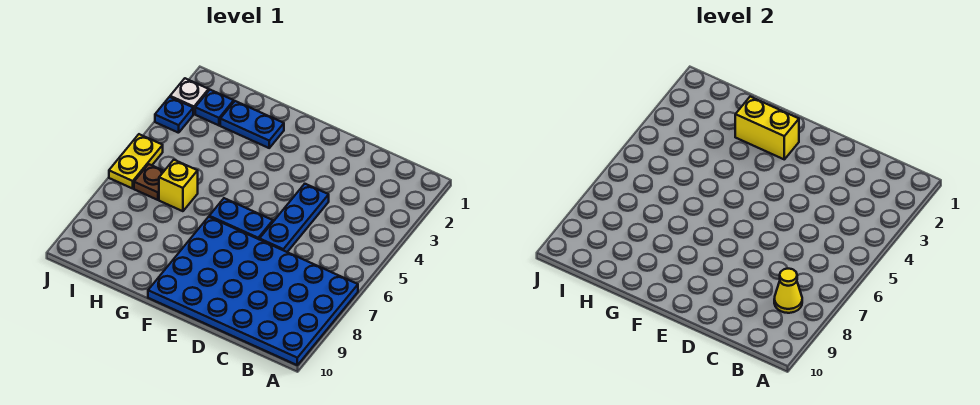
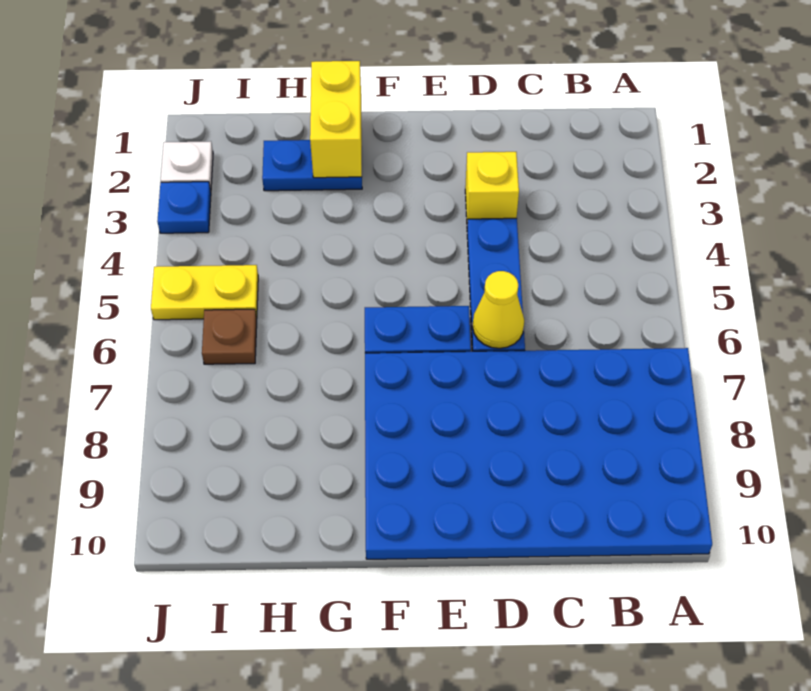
yellow cone B8 level 2 -> yellow cone D6 level 2
yellow brick F2:G2 level 2 -> yellow brick G1:G2 level 2
yellow brick H6 level 1 -> yellow brick D3 level 1
blue plate I2 level 1 -> none
yellow plate J5:J6 level 1 -> yellow plate I5:J5 level 1

